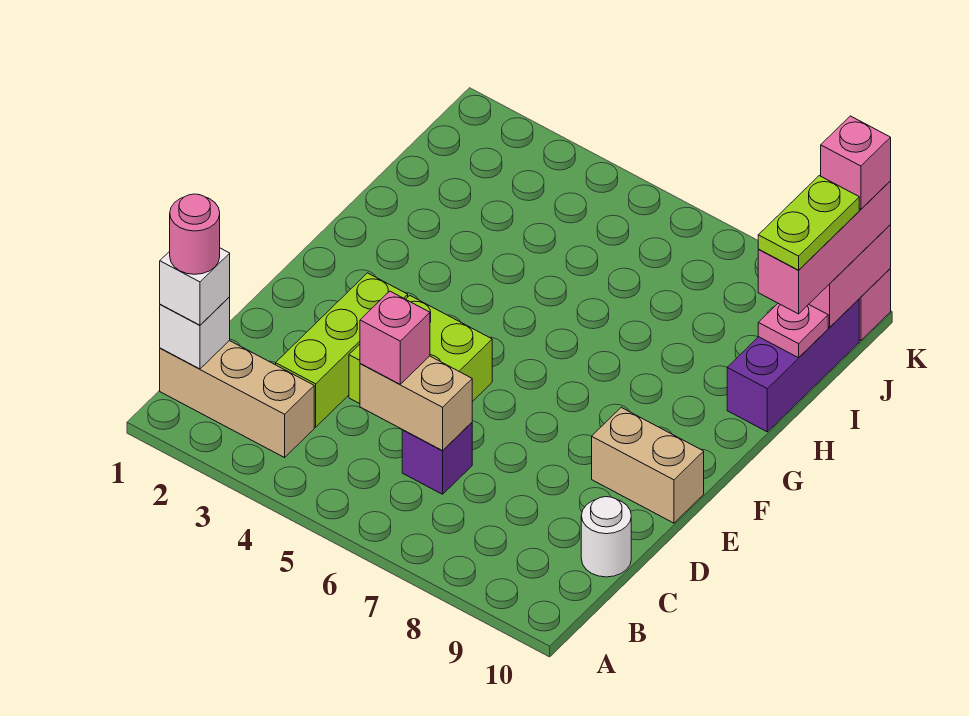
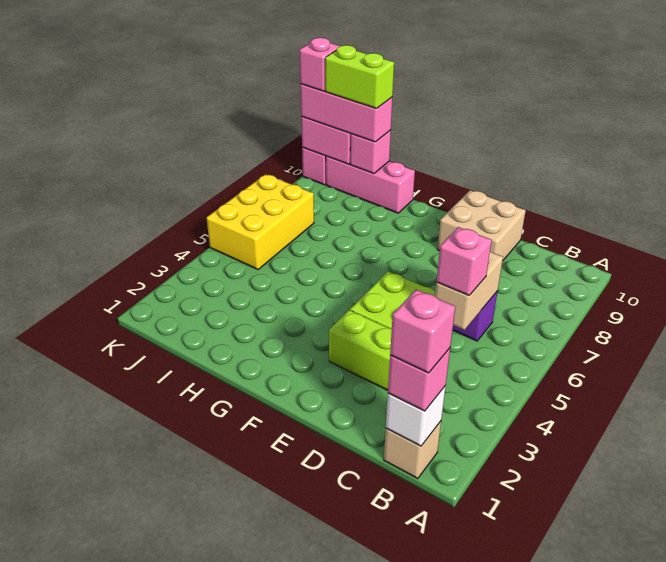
tan brick B1:B3 level 1 -> tan brick B1 level 1
white brick B1 level 3 -> pink brick B1 level 3
pink round brick B1 level 4 -> pink brick B1 level 4
white round brick C10 level 1 -> none
tan brick E9:E10 level 1 -> tan brick D9:E10 level 1
purple brick H10:J10 level 1 -> pink brick H10:J10 level 1
pink plate I10 level 2 -> pink brick I10 level 2
lime plate I10:J10 level 4 -> lime brick I10:J10 level 4
none -> yellow brick J5:K7 level 1

